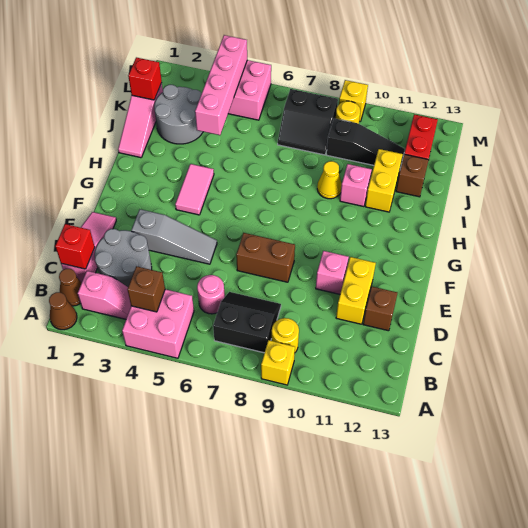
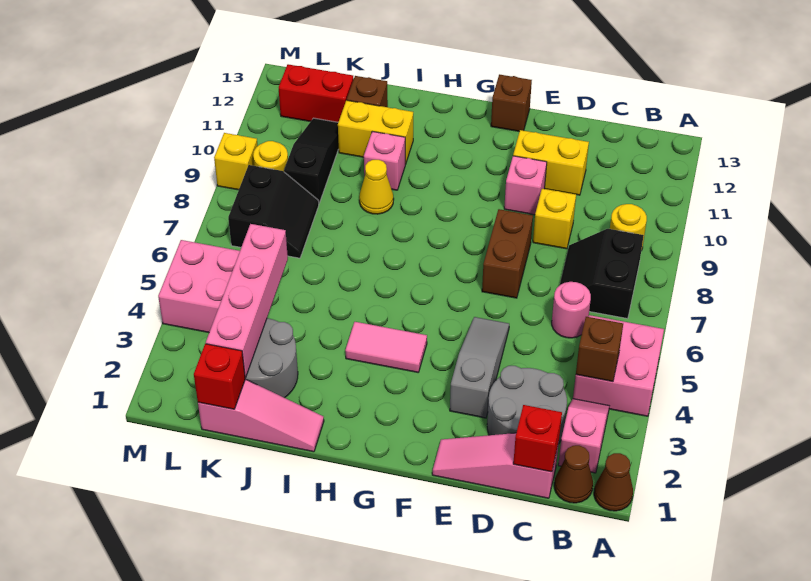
yellow brick A9 level 1 -> yellow brick D9 level 1
brown brick D12 level 1 -> brown brick F13 level 1
pink brick J4:M4 level 2 -> pink brick K2:K5 level 2

